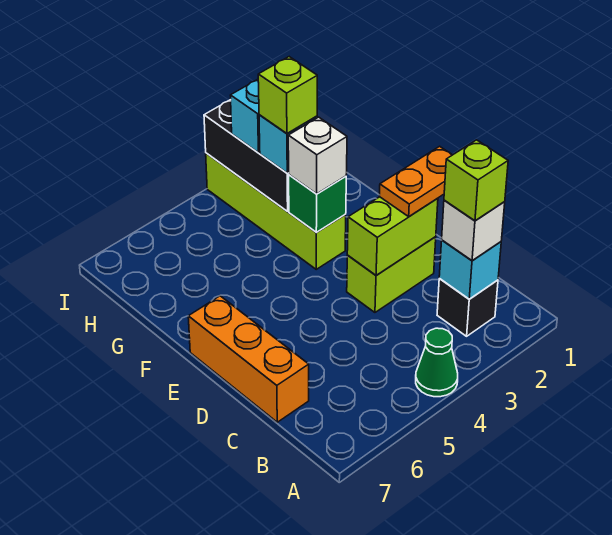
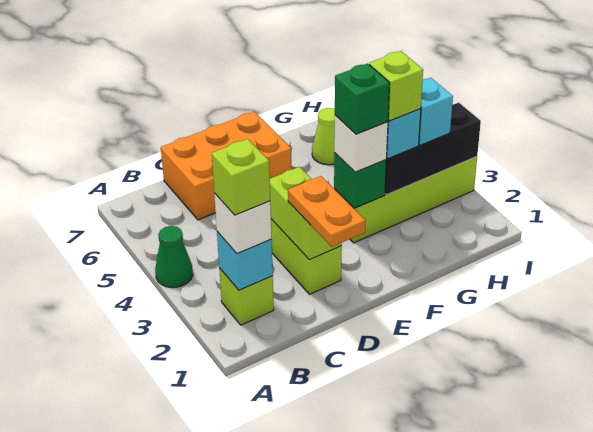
black brick B2 level 1 -> lime brick B2 level 1
orange brick C7:E7 level 1 -> orange brick C6:E7 level 1
none -> green brick F3 level 4
none -> lime cone G6 level 1

